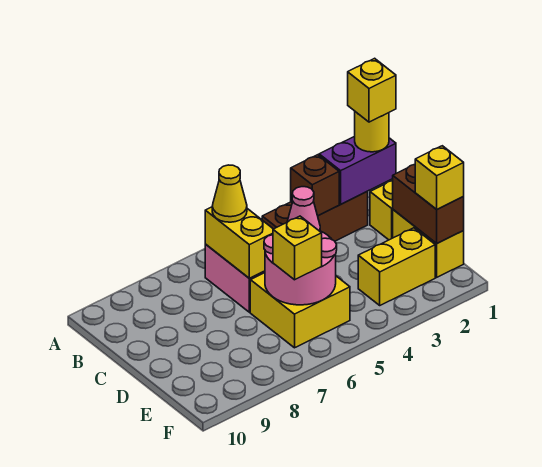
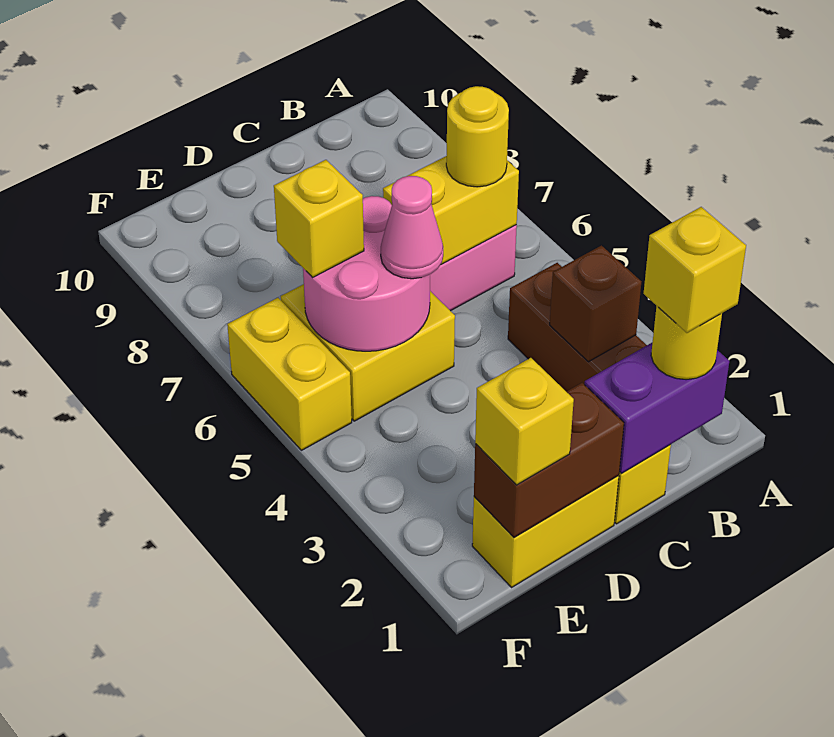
purple brick B1:B2 level 2 -> purple brick B1:C1 level 2
yellow cone B6 level 3 -> yellow round brick B6 level 3
yellow brick E2:E3 level 1 -> yellow brick F5:F6 level 1

